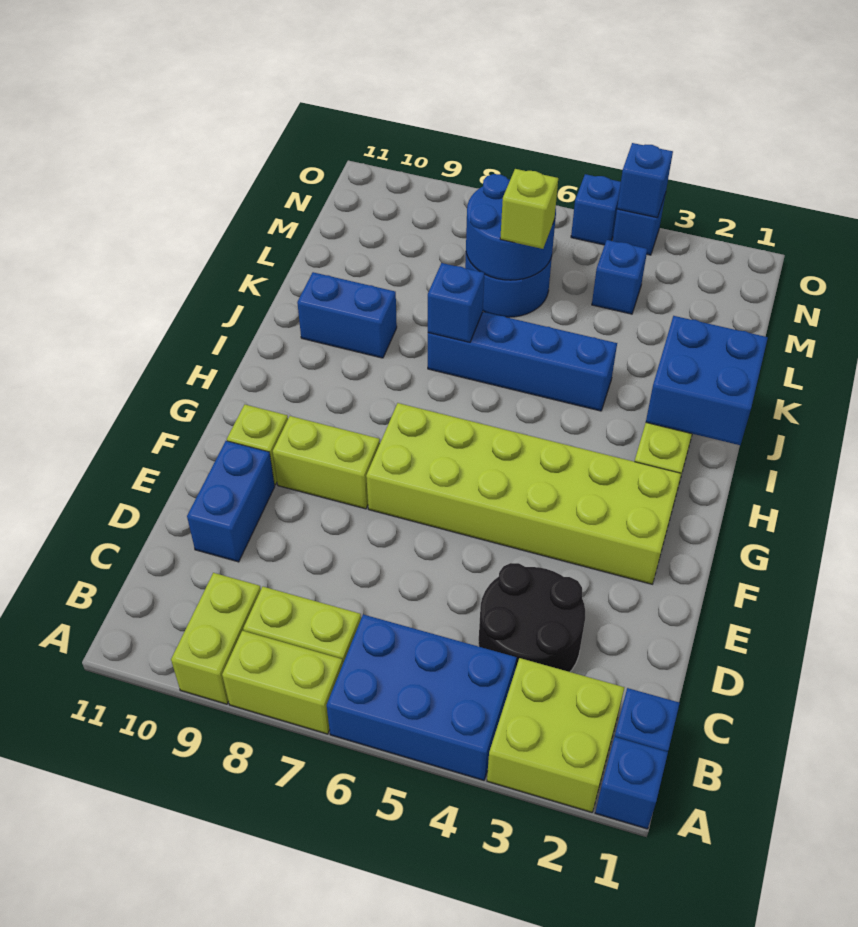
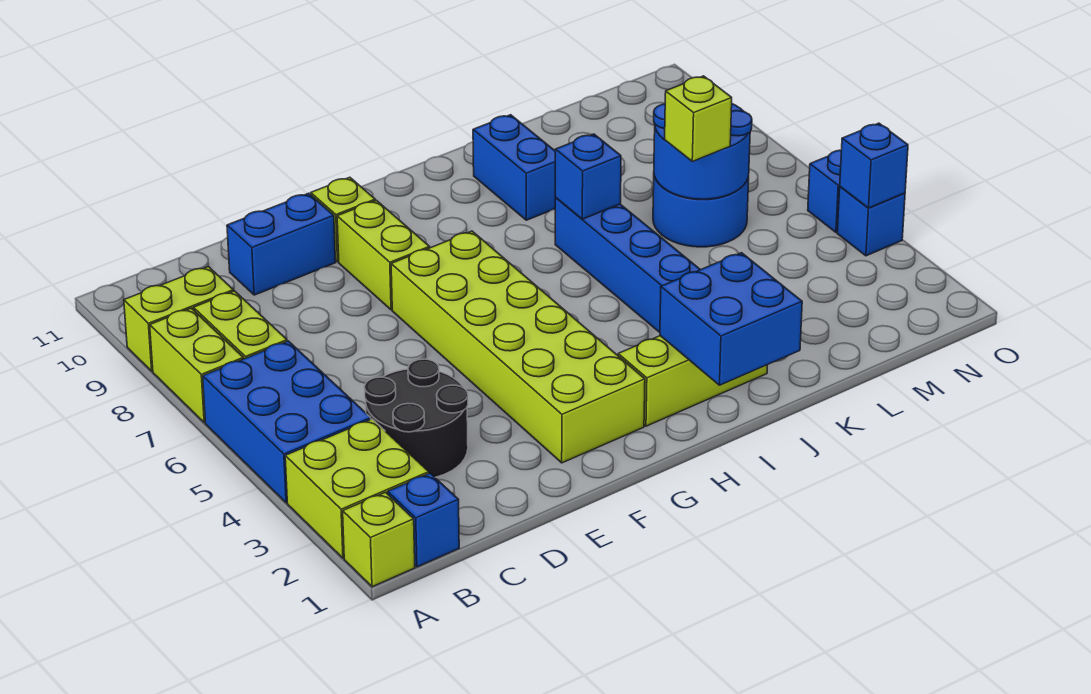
blue brick A1 level 1 -> lime brick A1 level 1
blue brick M4 level 1 -> none

